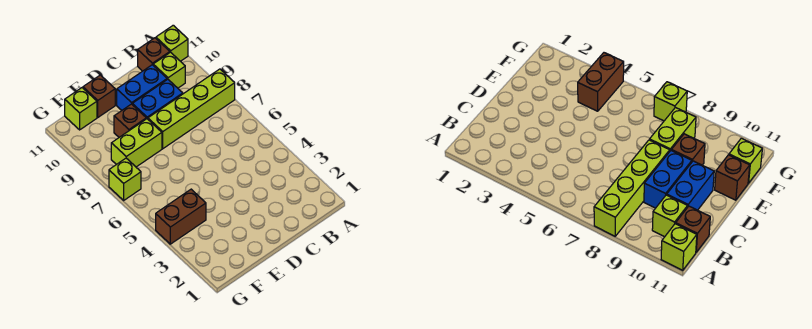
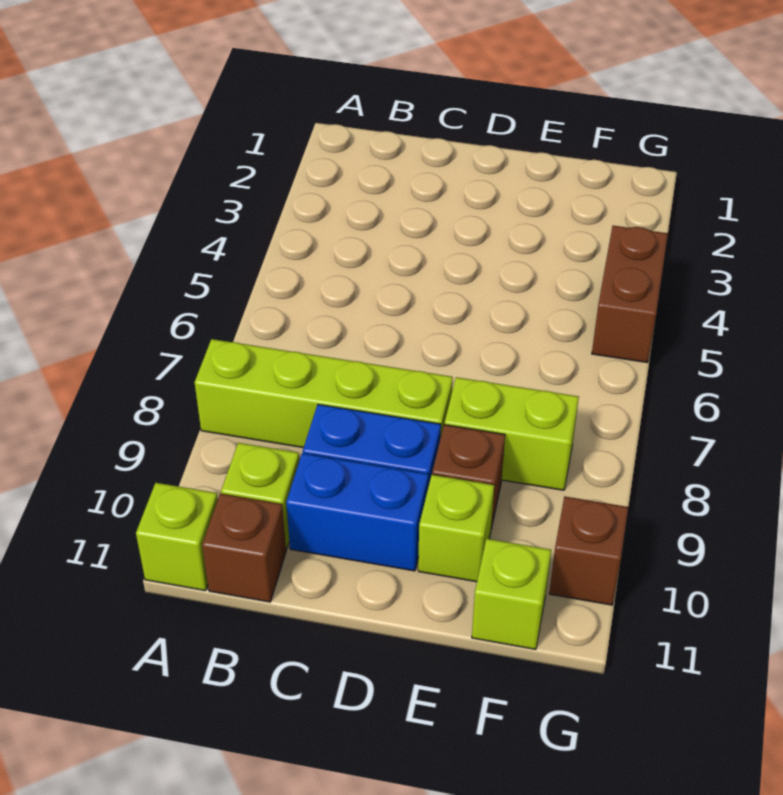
brown brick E11 level 1 -> brown brick G10 level 1
brown brick F4:G4 level 1 -> brown brick G4:G5 level 1
lime brick G7 level 1 -> lime brick E10 level 1

